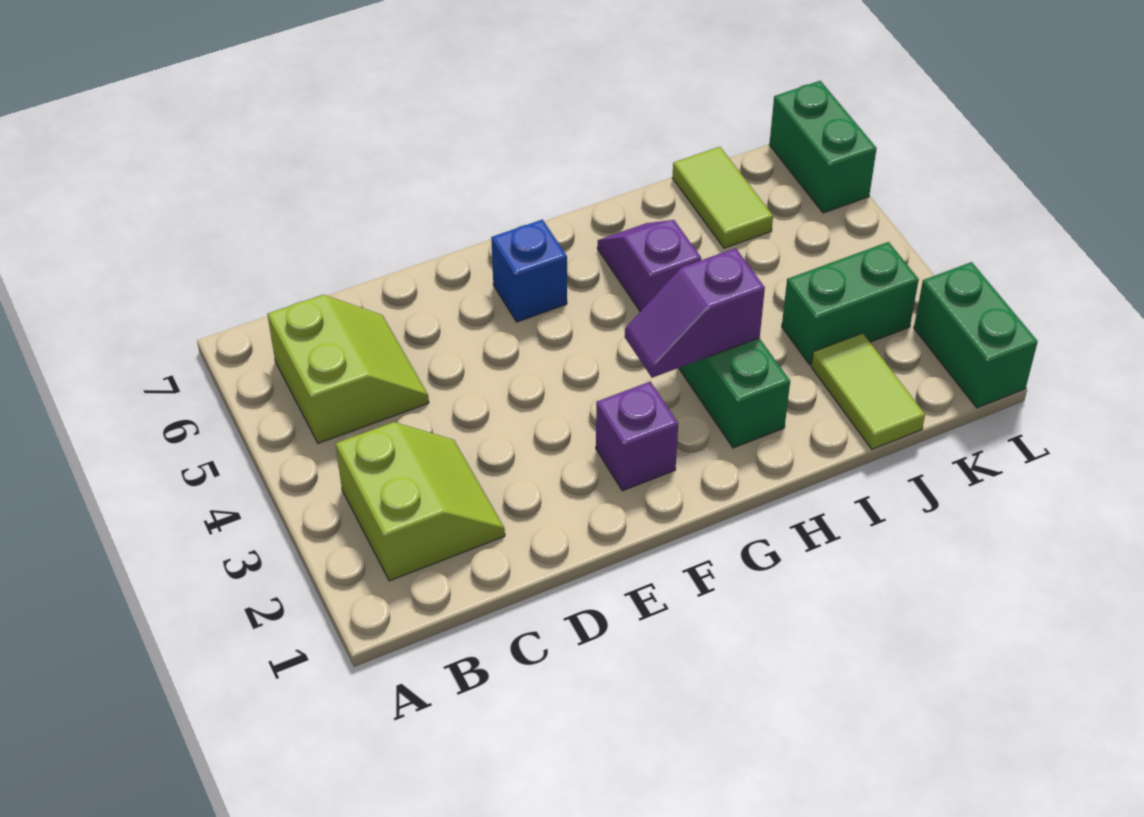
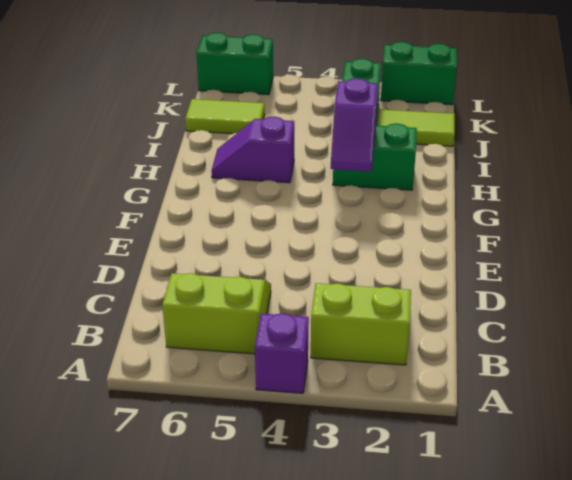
purple brick F2 level 1 -> purple brick A4 level 1
blue brick F6 level 1 -> none

